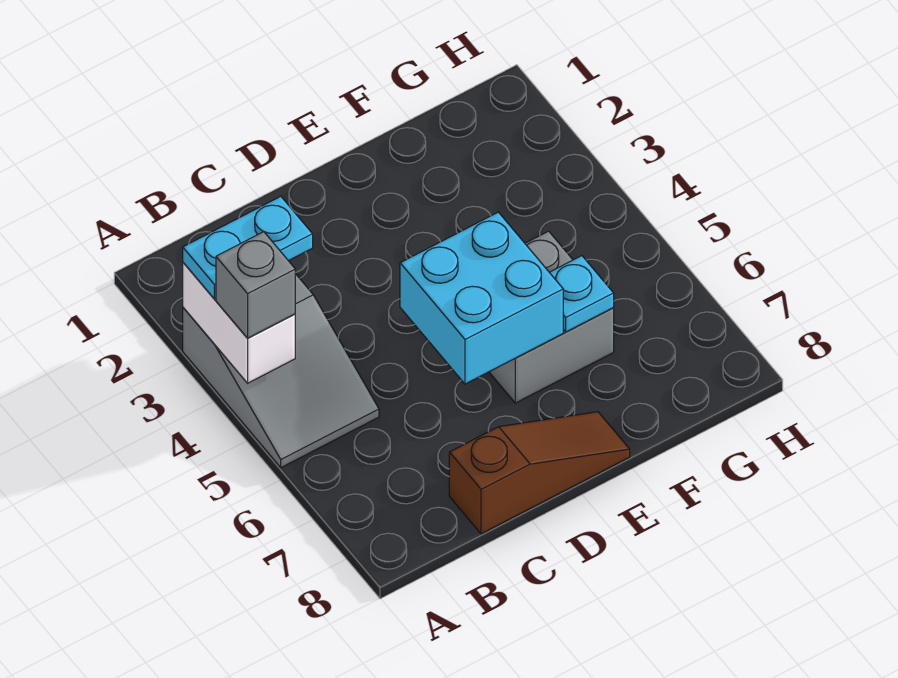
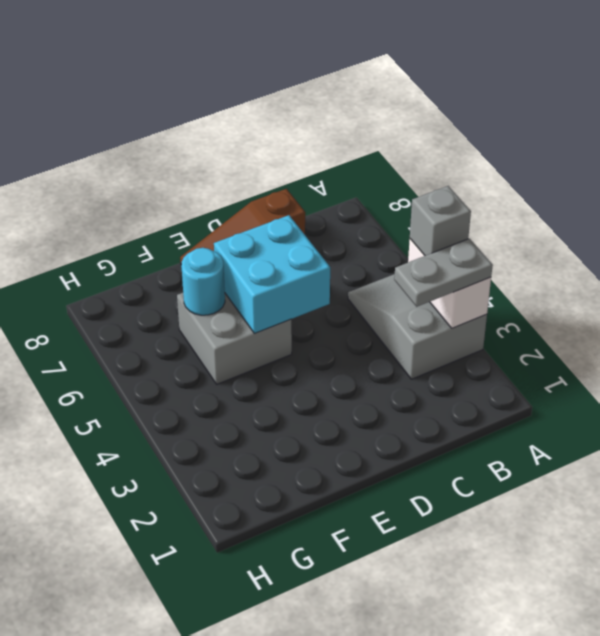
cyan plate A3:B3 level 3 -> grey plate A3:B3 level 3
cyan plate F6 level 2 -> cyan round brick F6 level 2

